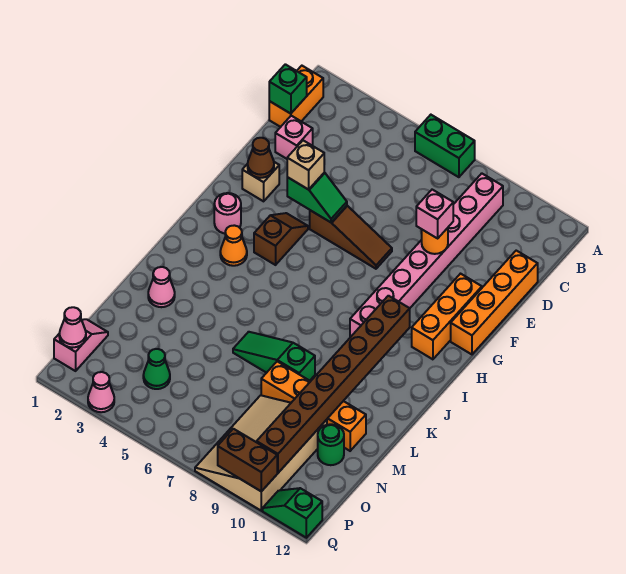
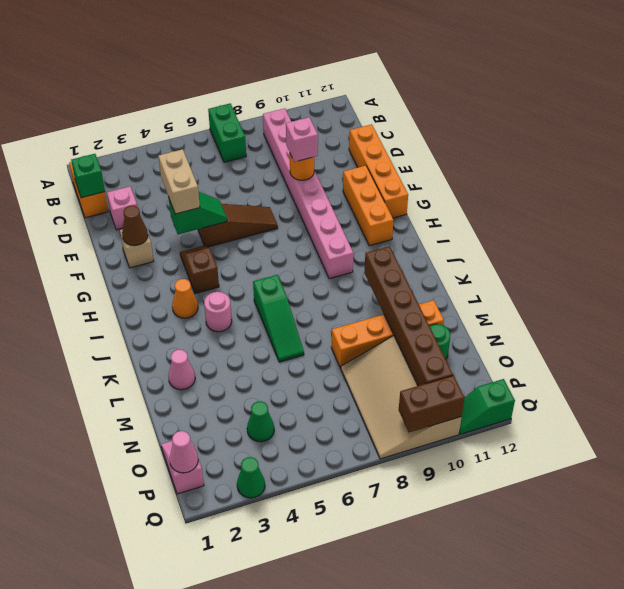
green brick A6:A7 level 1 -> green brick A7:B7 level 1
tan brick F4 level 3 -> tan brick E4:F4 level 3
pink round brick H2 level 1 -> pink round brick J4 level 1
brown brick I10:P10 level 2 -> brown brick K10:P10 level 2
green slope L6:L8 level 1 top 8 -> green slope J6:L6 level 1 top J
pink cone Q3 level 1 -> green cone Q3 level 1

